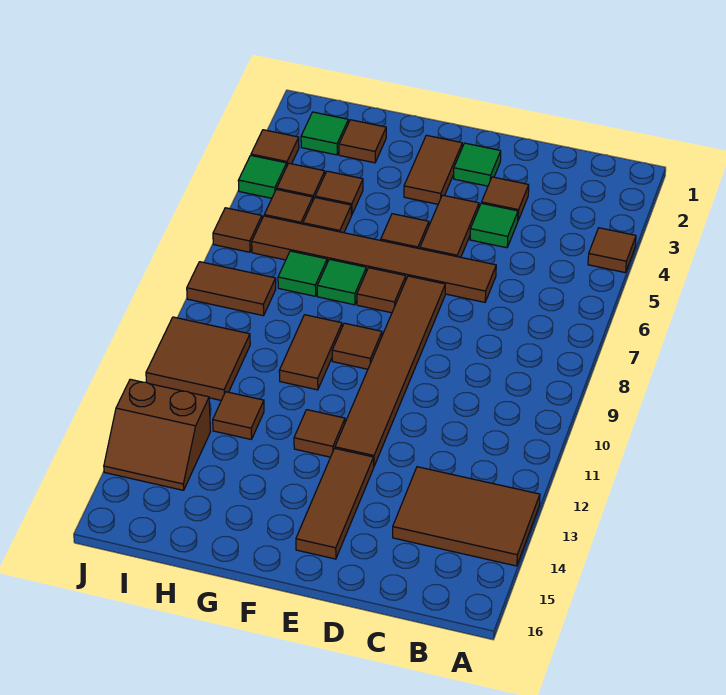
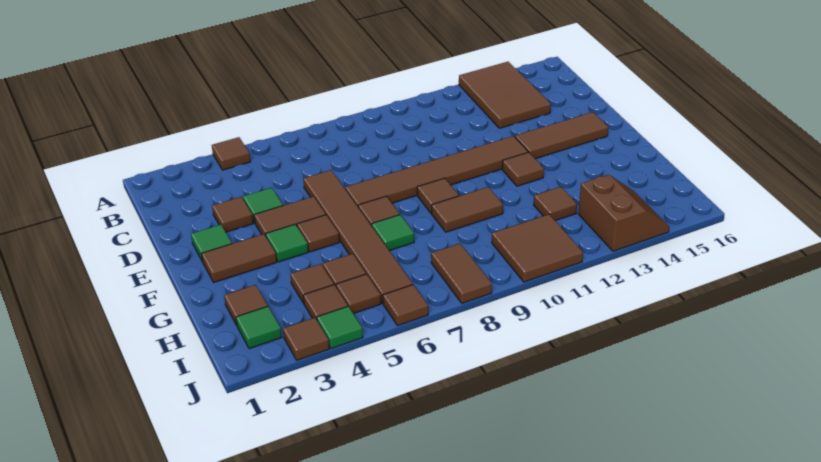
green tile H7 level 1 -> green tile F4 level 1

